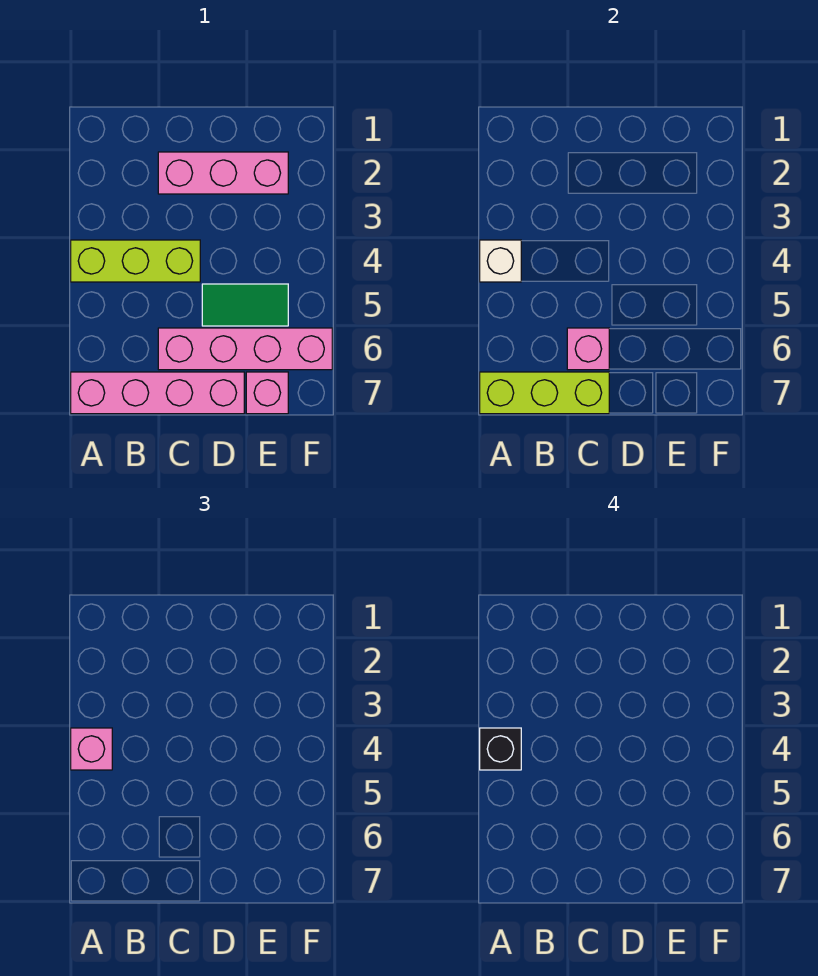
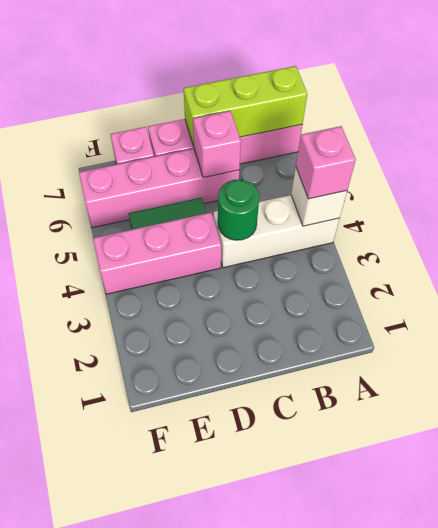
lime brick A4:C4 level 1 -> white brick A4:C4 level 1
black brick A4 level 4 -> none
pink brick C2:E2 level 1 -> pink brick D4:F4 level 1
none -> green round brick C4 level 2

